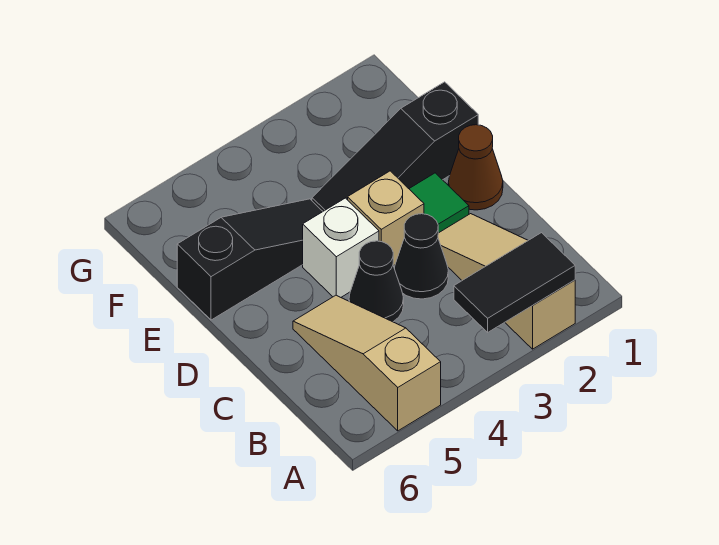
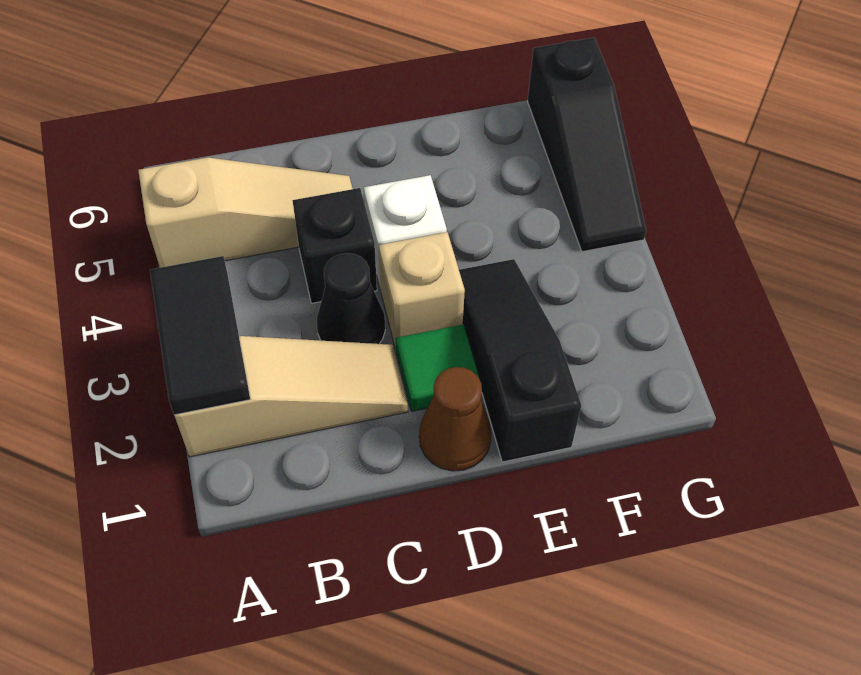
black cone C4 level 1 -> black brick C4 level 1
black slope E4:E6 level 1 top 6 -> black slope G4:G6 level 1 top 6

